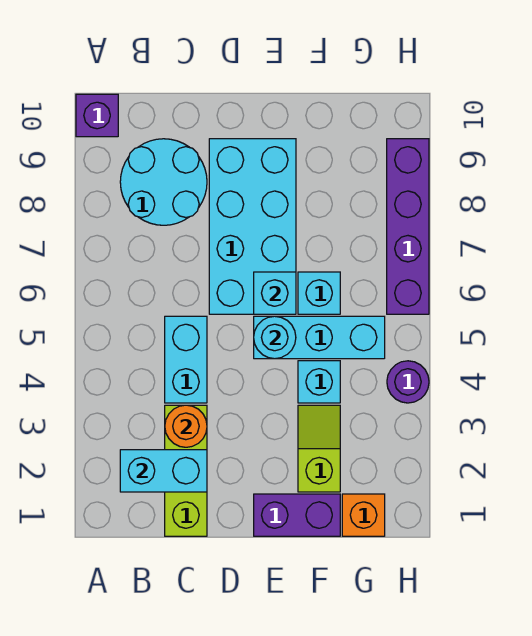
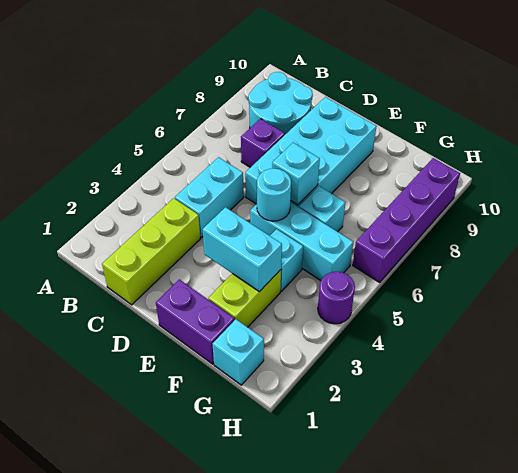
purple brick A10 level 1 -> purple brick C7 level 1
cyan brick B2:C2 level 2 -> cyan brick E3:F3 level 2
orange round brick C3 level 2 -> none
lime slope F2:F3 level 1 top 2 -> lime brick F2:F3 level 1
orange brick G1 level 1 -> cyan brick G1 level 1

